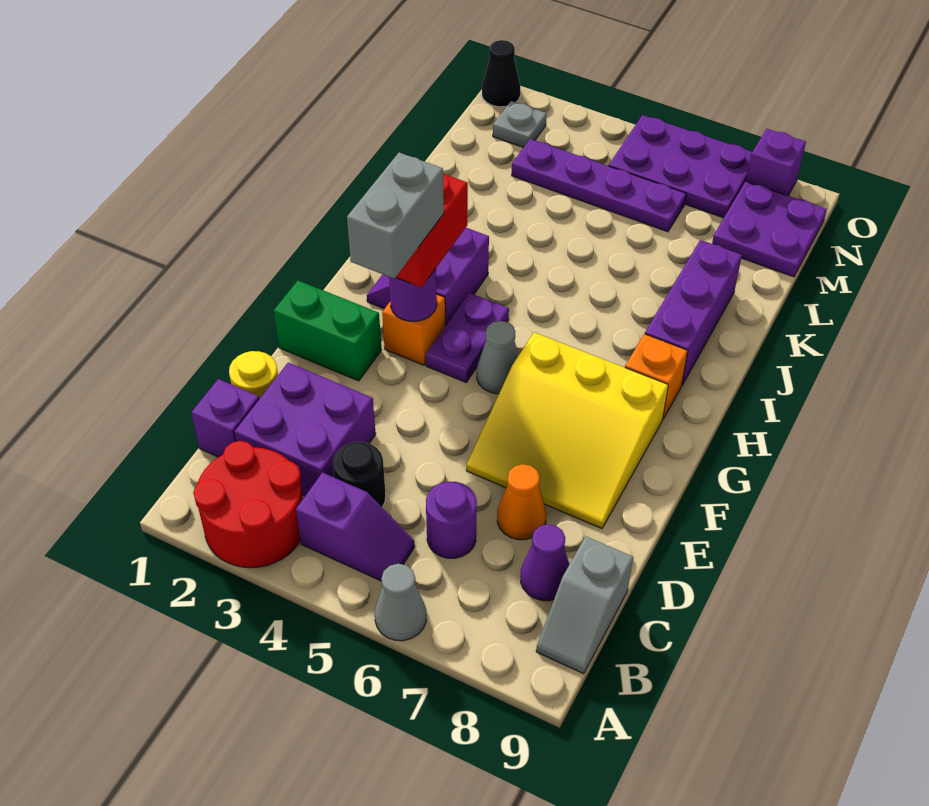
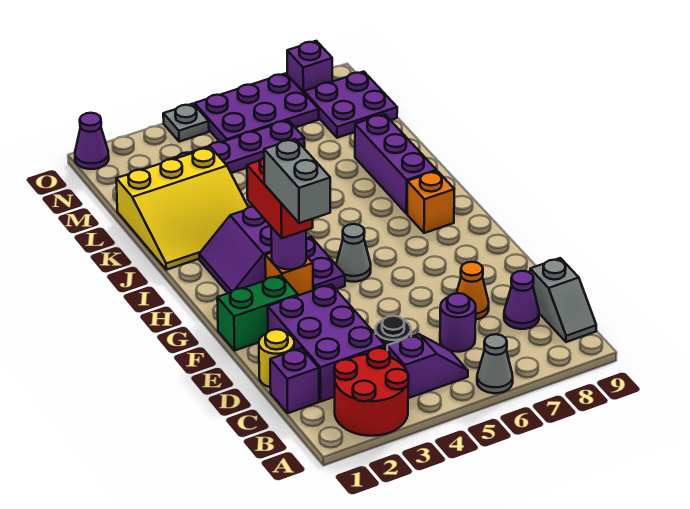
purple brick C2:D3 level 1 -> purple brick C2:E3 level 1
yellow slope E6:G8 level 1 top G -> yellow slope J1:L3 level 1 top L
grey plate N2 level 1 -> grey plate O4 level 1
black cone O1 level 1 -> purple cone O1 level 1

